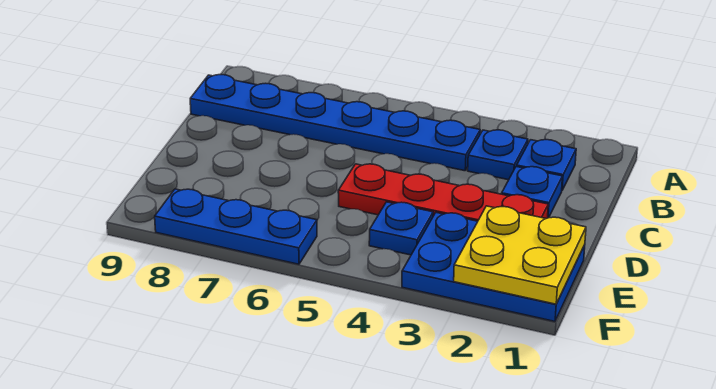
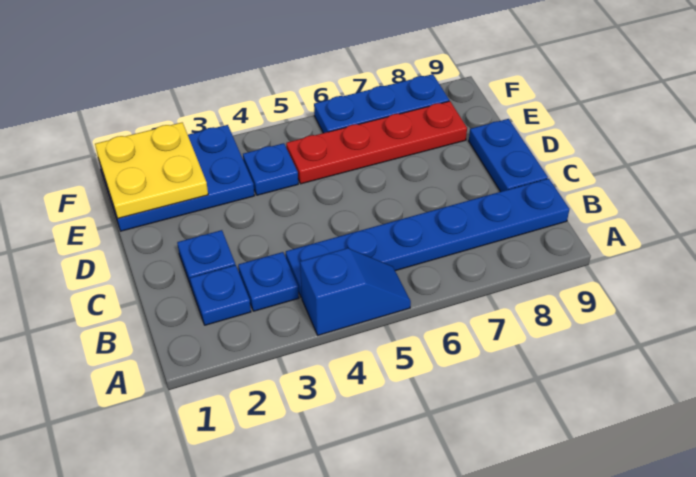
none -> blue slope A4:A5 level 1 top 4
none -> blue plate C9:D9 level 1
red plate D2:D5 level 1 -> red plate E5:E8 level 1

